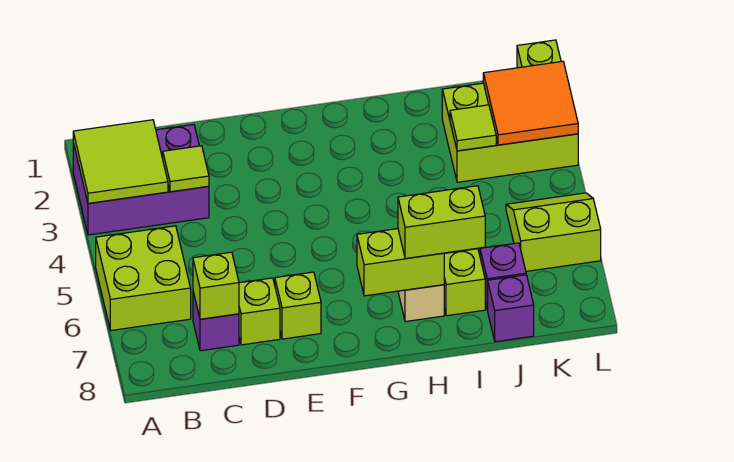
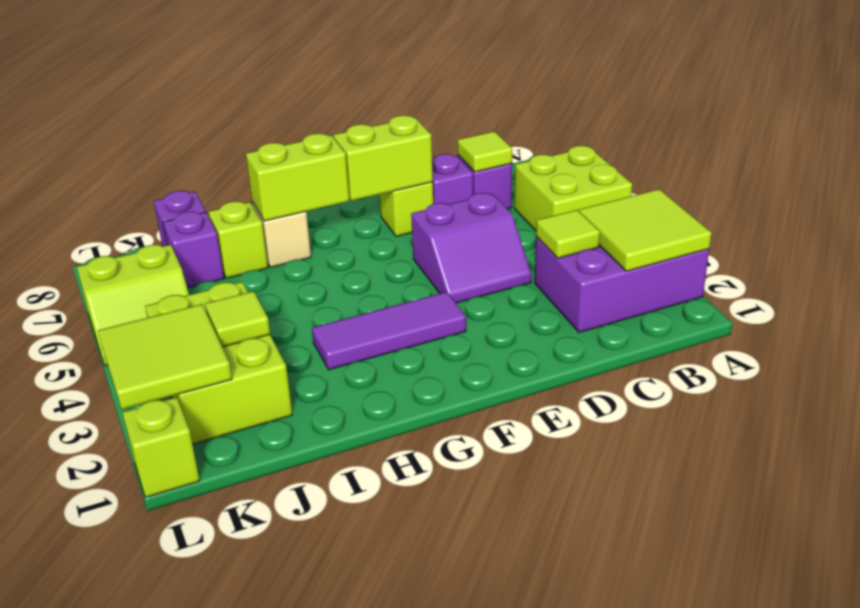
lime brick C7 level 2 -> lime tile C7 level 2
none -> purple slope D4:E5 level 1 top 5
lime brick D7 level 1 -> purple brick D7 level 1
none -> purple tile F3:H3 level 1
lime brick H7:I7 level 3 -> lime brick E7:F7 level 2
lime brick J2:L3 level 1 -> lime brick J2:K4 level 1
orange tile K2:L3 level 2 -> lime tile K2:L3 level 2

